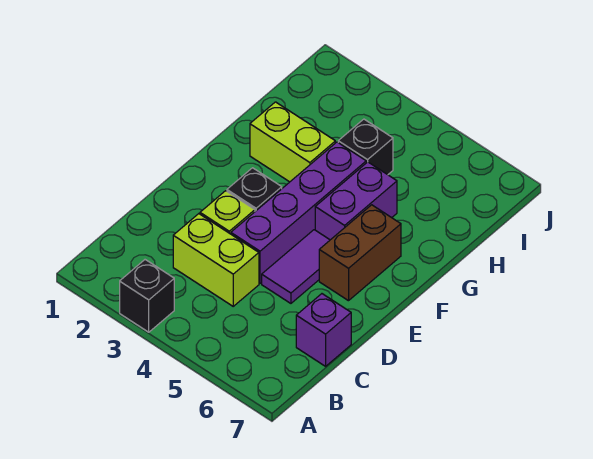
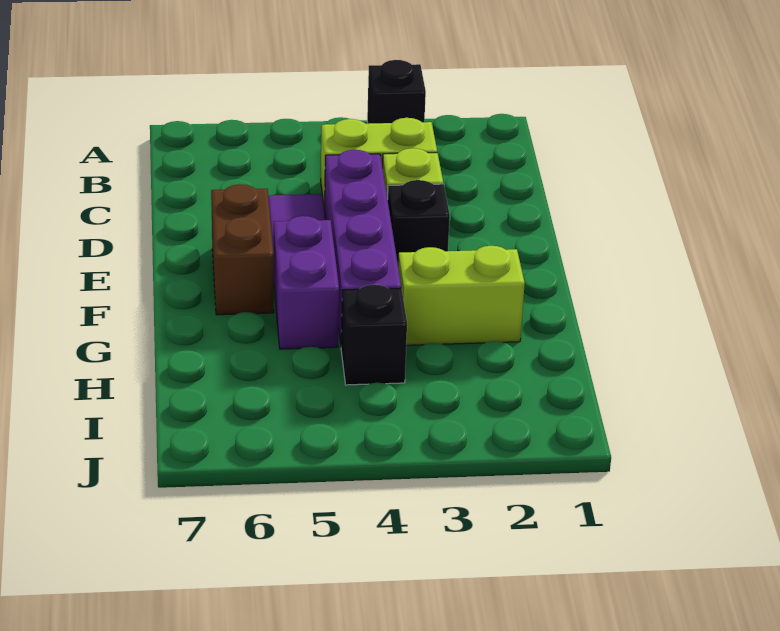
purple brick C7 level 1 -> none

